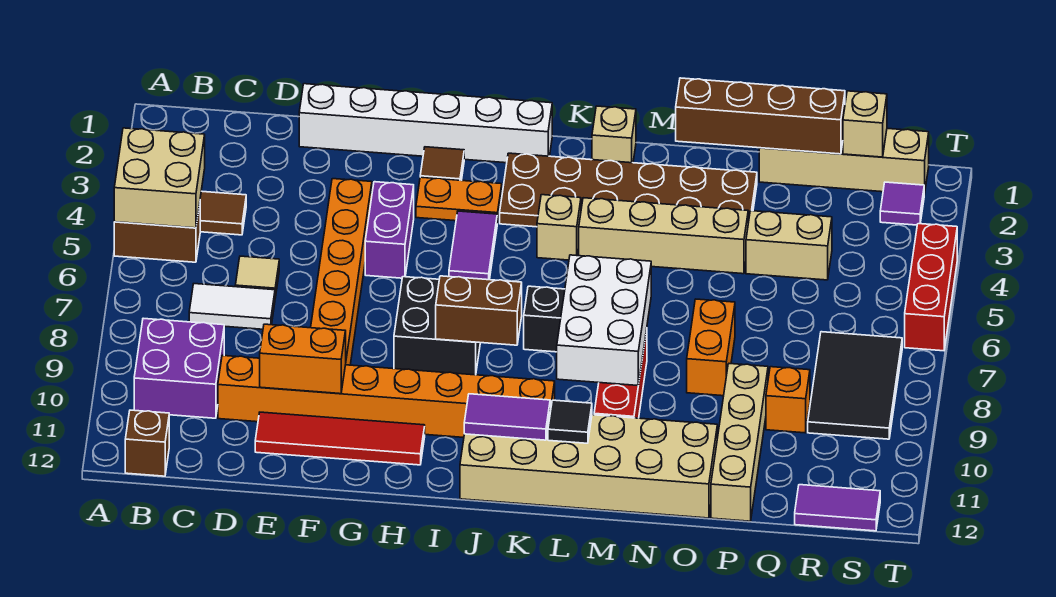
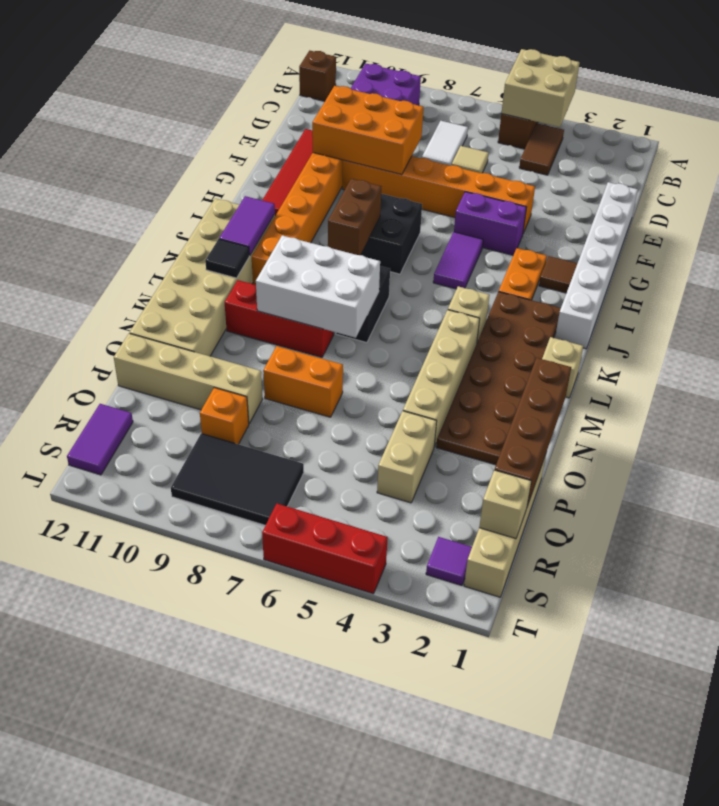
orange brick E10:F10 level 2 -> orange brick E8:F10 level 2
purple tile I4:I5 level 1 -> purple tile H5:I5 level 1

